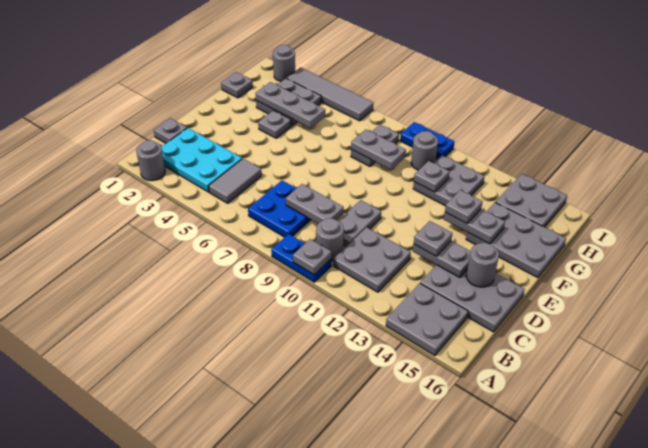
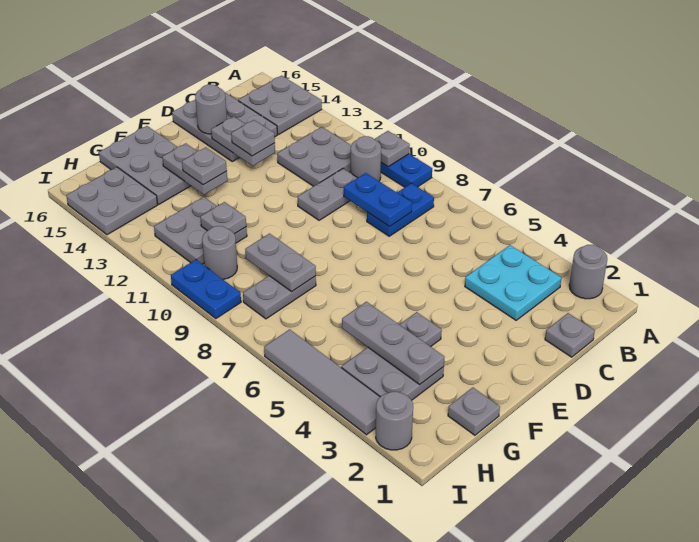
cyan plate B2:C4 level 1 -> cyan plate B3:C4 level 1
grey tile B5:C5 level 1 -> none
blue plate B7:C8 level 1 -> blue plate B8:C8 level 1
grey plate C8:C9 level 2 -> blue plate C8:C9 level 2

